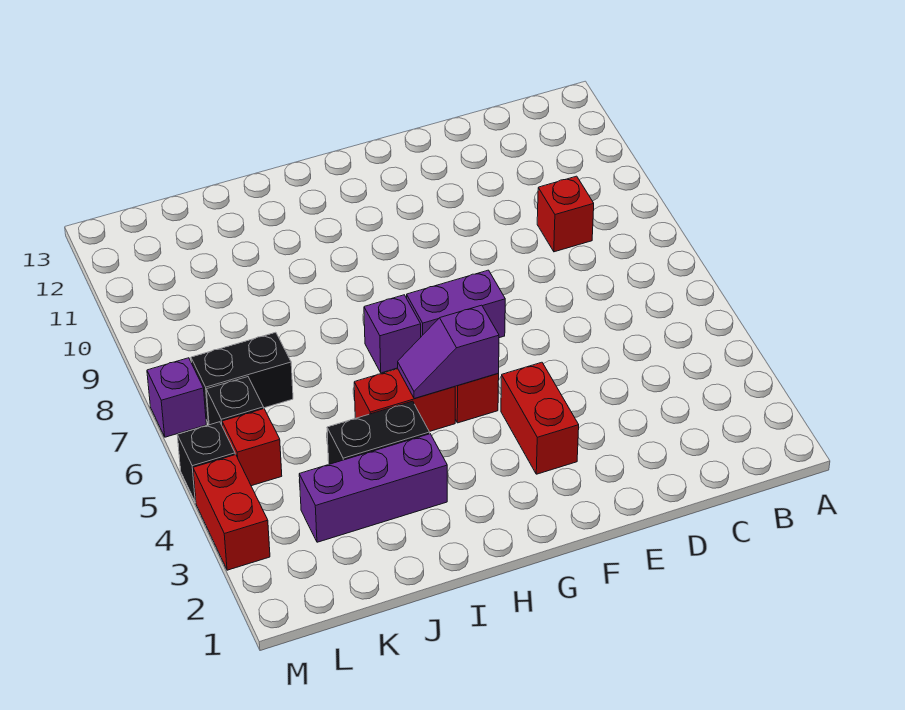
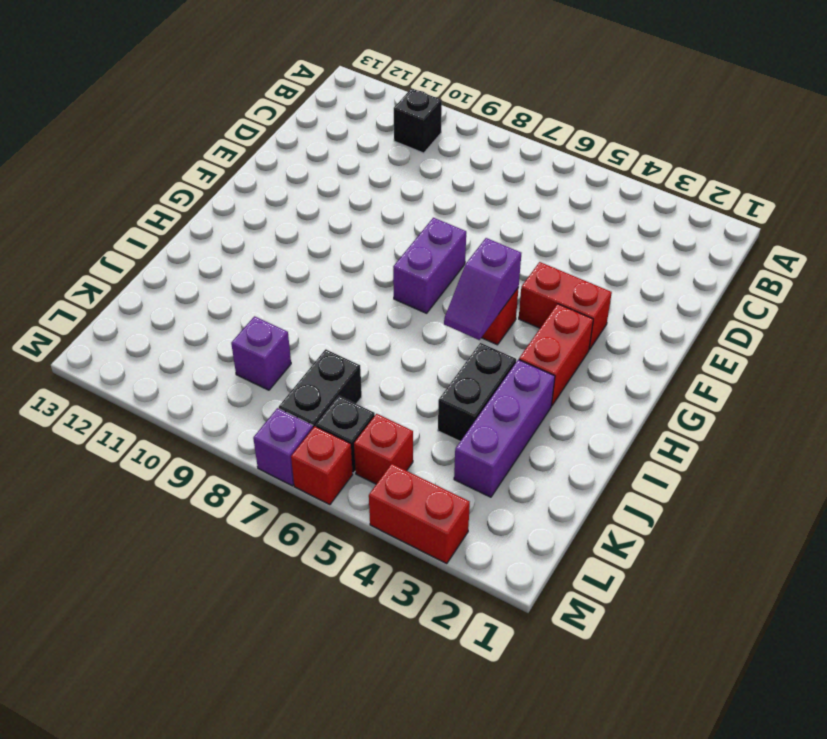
red brick C9 level 1 -> red brick M6 level 1
red brick H5:I5 level 1 -> red brick G3:H3 level 1
purple brick H7 level 1 -> purple brick K9 level 1
black brick M5 level 1 -> black brick B10 level 1

